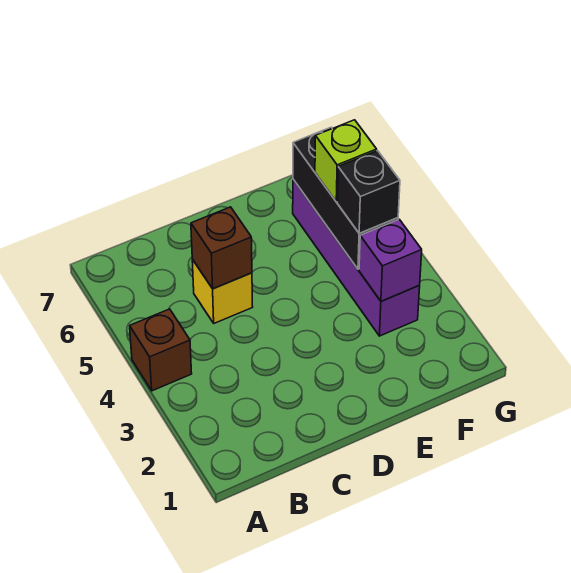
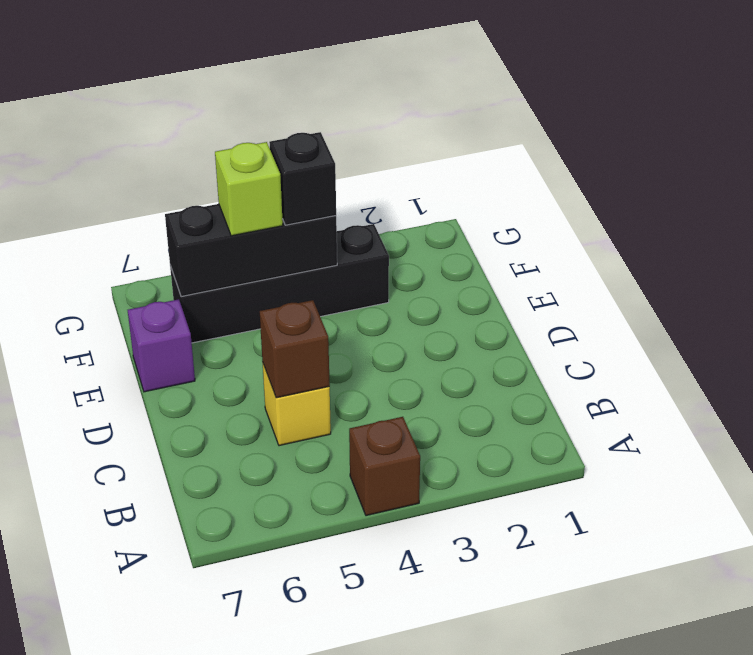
purple brick F3:F6 level 1 -> black brick F3:F6 level 1
purple brick F3 level 2 -> purple brick E7 level 1

